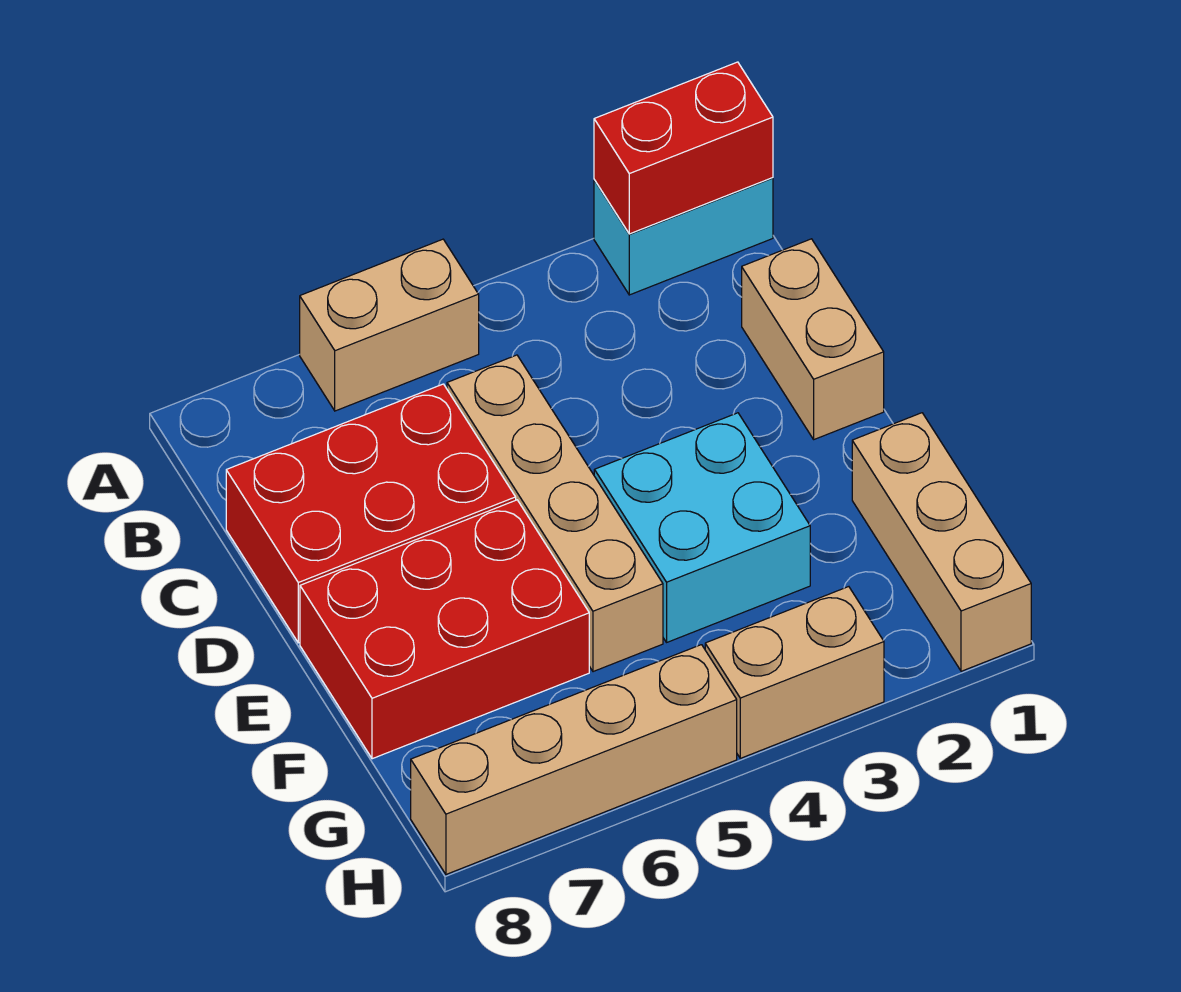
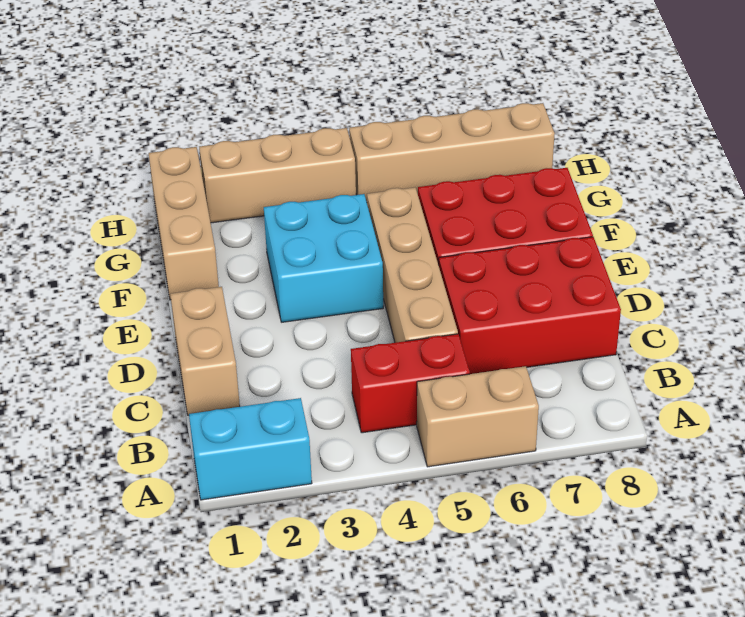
red brick A1:A2 level 2 -> red brick B4:B5 level 1
tan brick H3:H4 level 1 -> tan brick H2:H4 level 1

